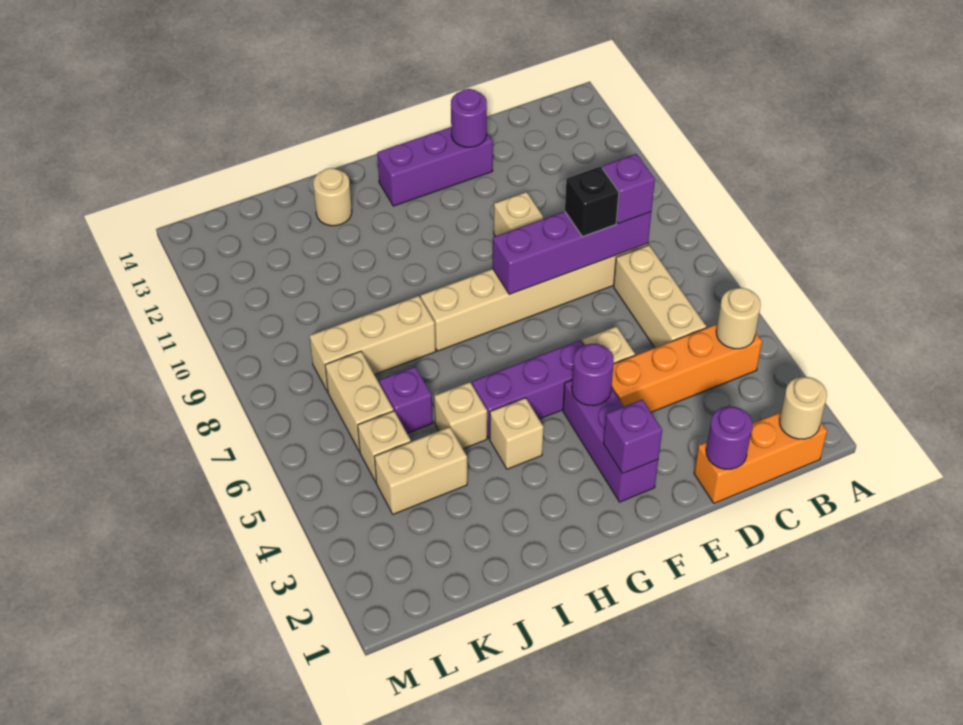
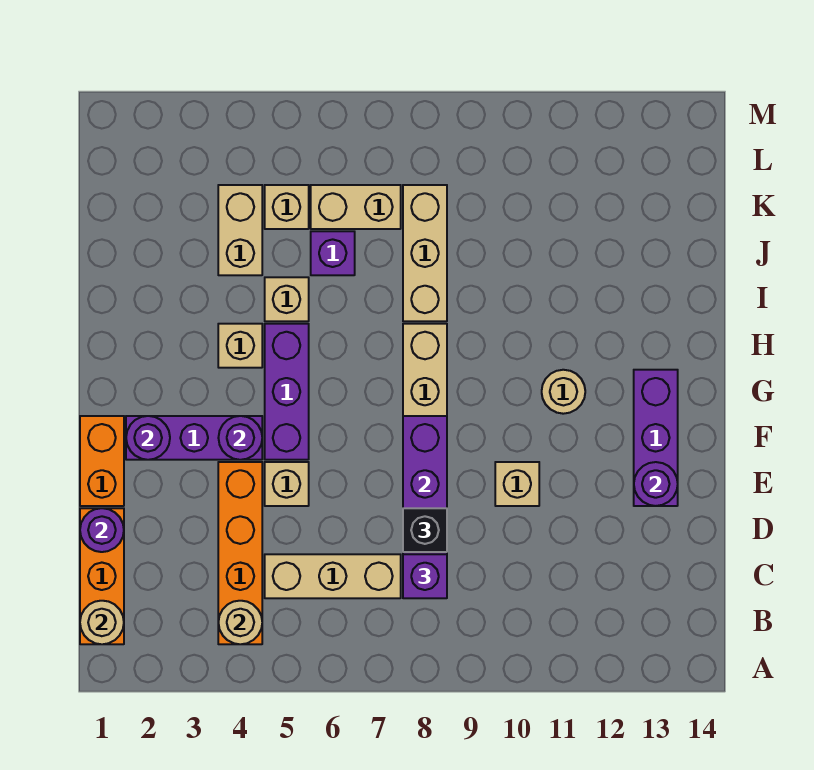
none -> orange brick E1:F1 level 1
purple brick F2 level 2 -> purple round brick F2 level 2
tan round brick I13 level 1 -> tan round brick G11 level 1

